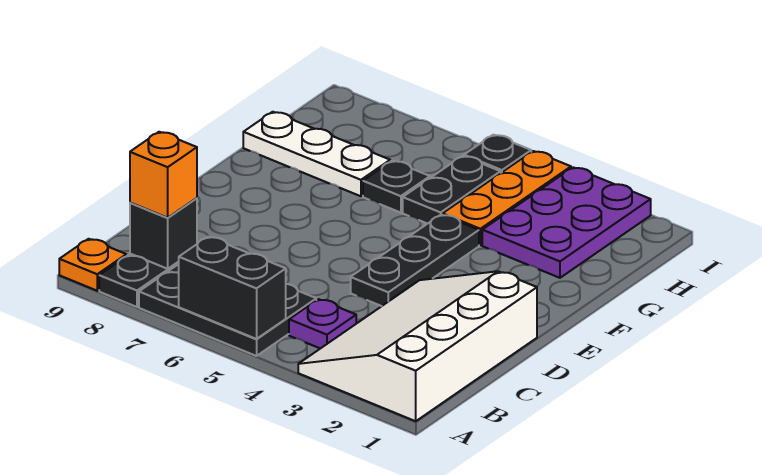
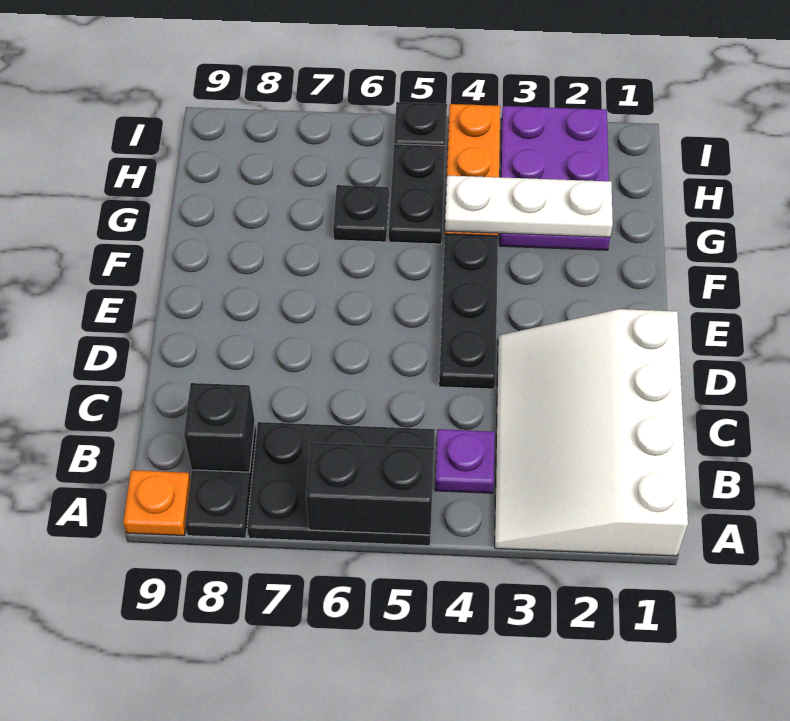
orange brick B8 level 3 -> none
white plate G7:G9 level 1 -> white plate G2:G4 level 2

